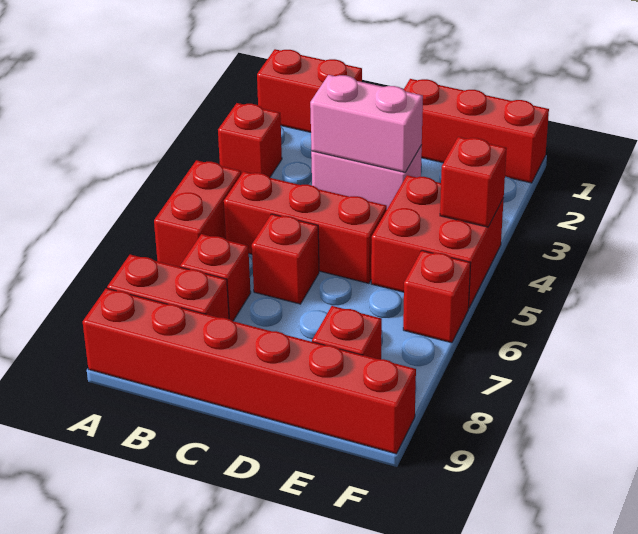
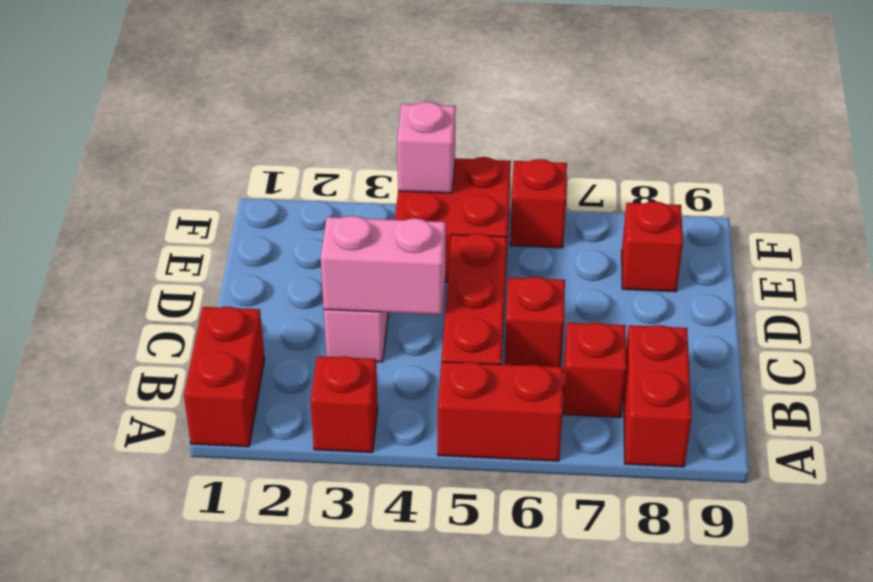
red brick A9:F9 level 1 -> none
pink brick C3:D3 level 2 -> pink brick C3:C4 level 2
red brick D1:F1 level 1 -> none
red brick F4 level 2 -> pink brick F4 level 2

